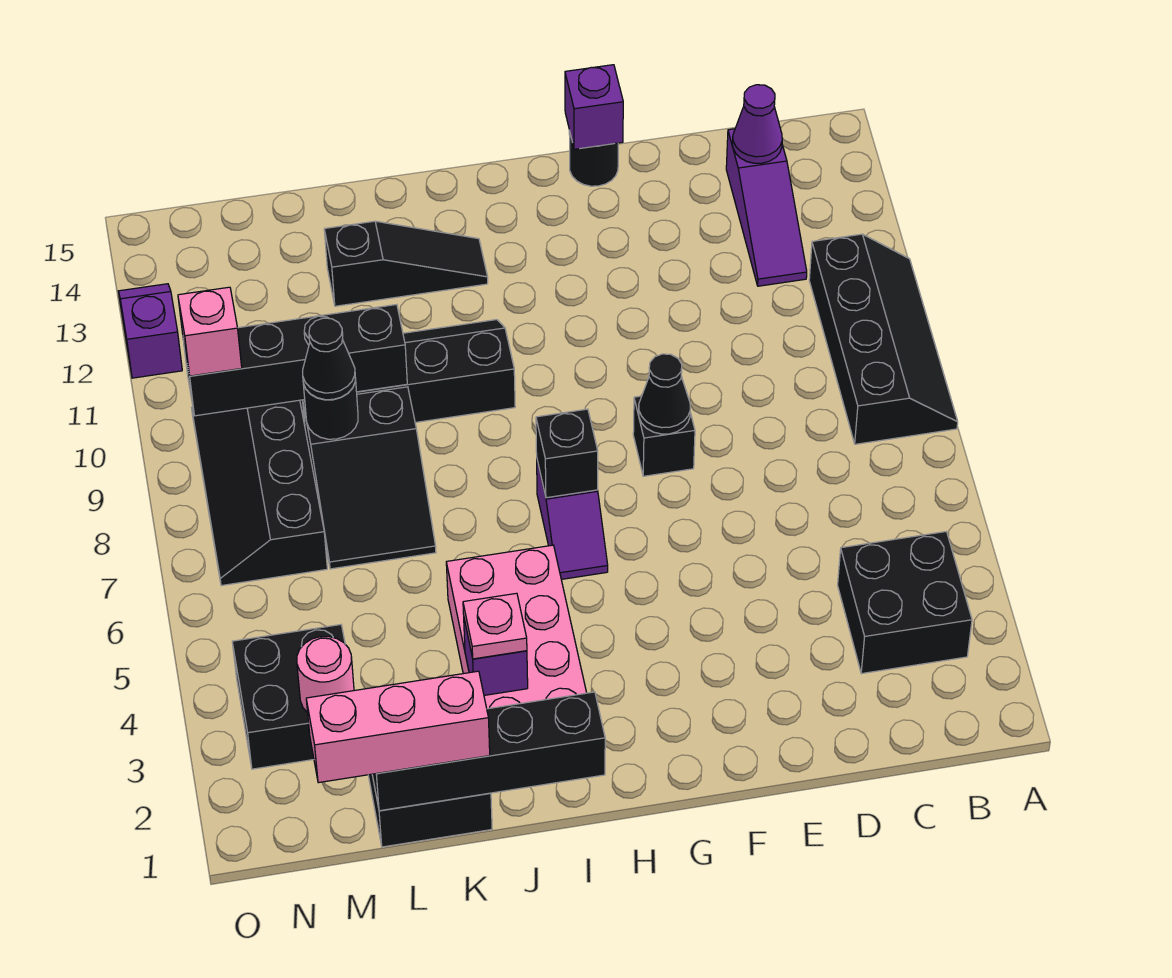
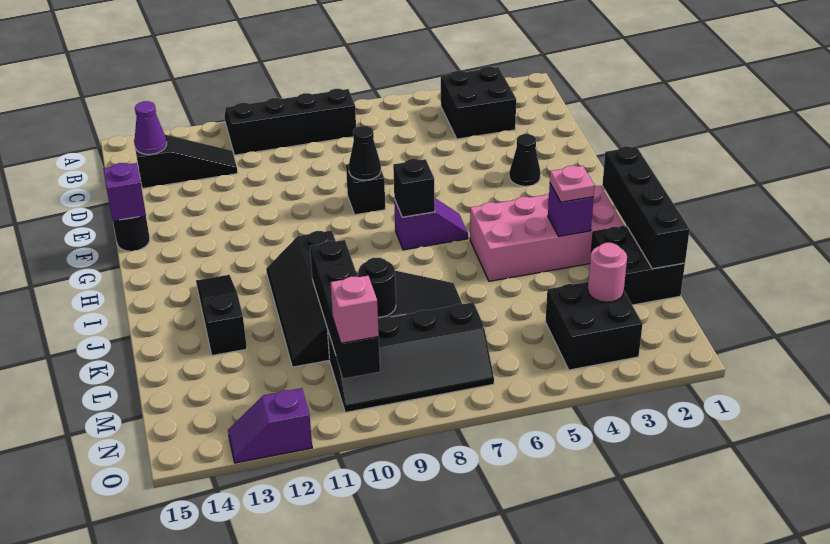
purple slope C12:C14 level 1 top 14 -> black slope C12:C14 level 1 top 14
pink brick K1:M1 level 3 -> none
black cone L9 level 3 -> black cone F3 level 1

